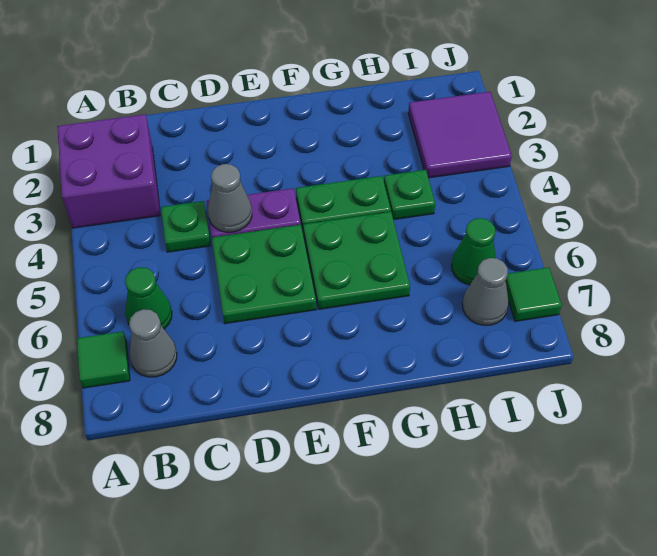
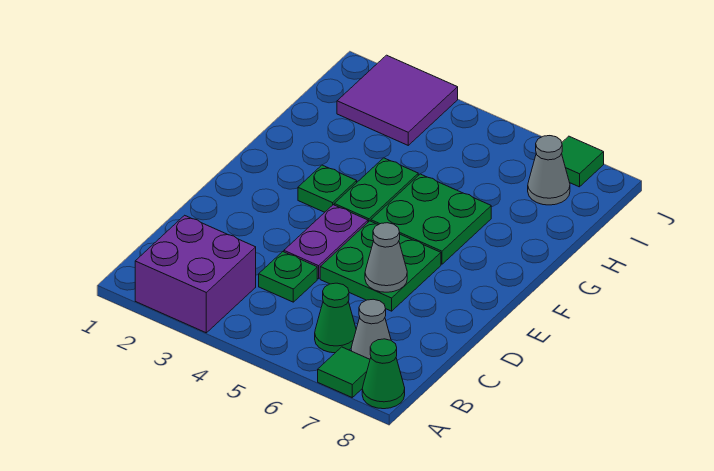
grey cone D4 level 2 -> grey cone D6 level 2
green plate H4 level 1 -> green plate F3 level 1
green cone I6 level 1 -> green cone A8 level 1

